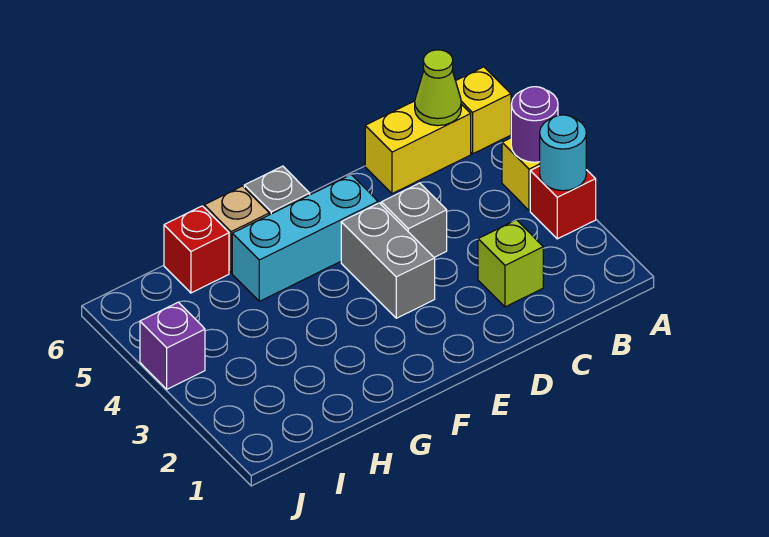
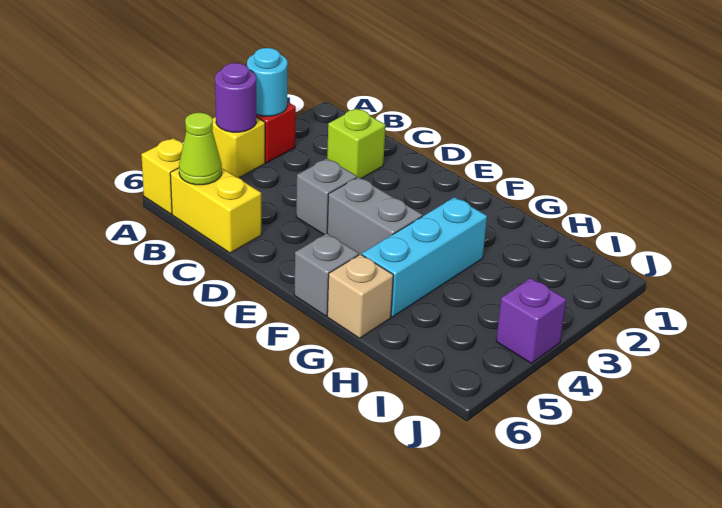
grey brick E3:E4 level 1 -> grey brick E4:F4 level 1
cyan brick E5:G5 level 1 -> cyan brick G3:G5 level 1
red brick H6 level 1 -> none

